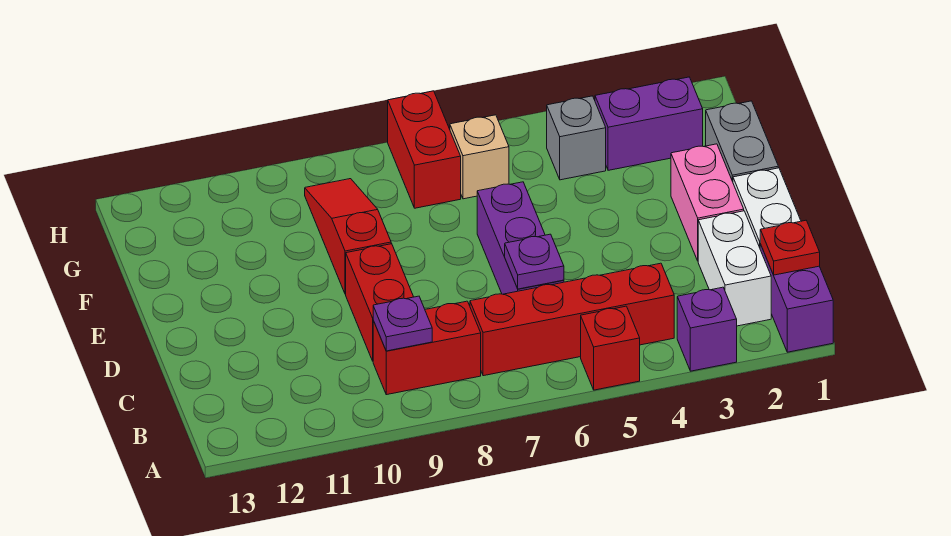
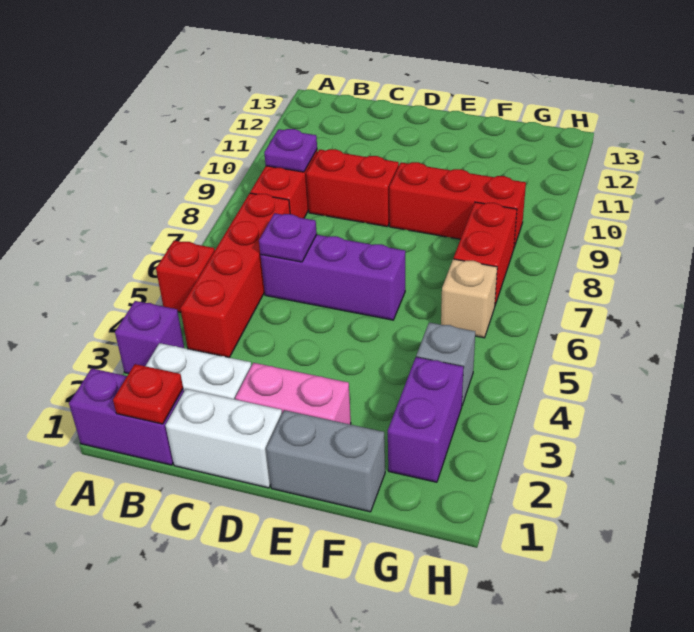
red slope E9:G9 level 1 top E -> red brick E9:G9 level 1
red brick G7:H7 level 1 -> red brick G7:G8 level 1

